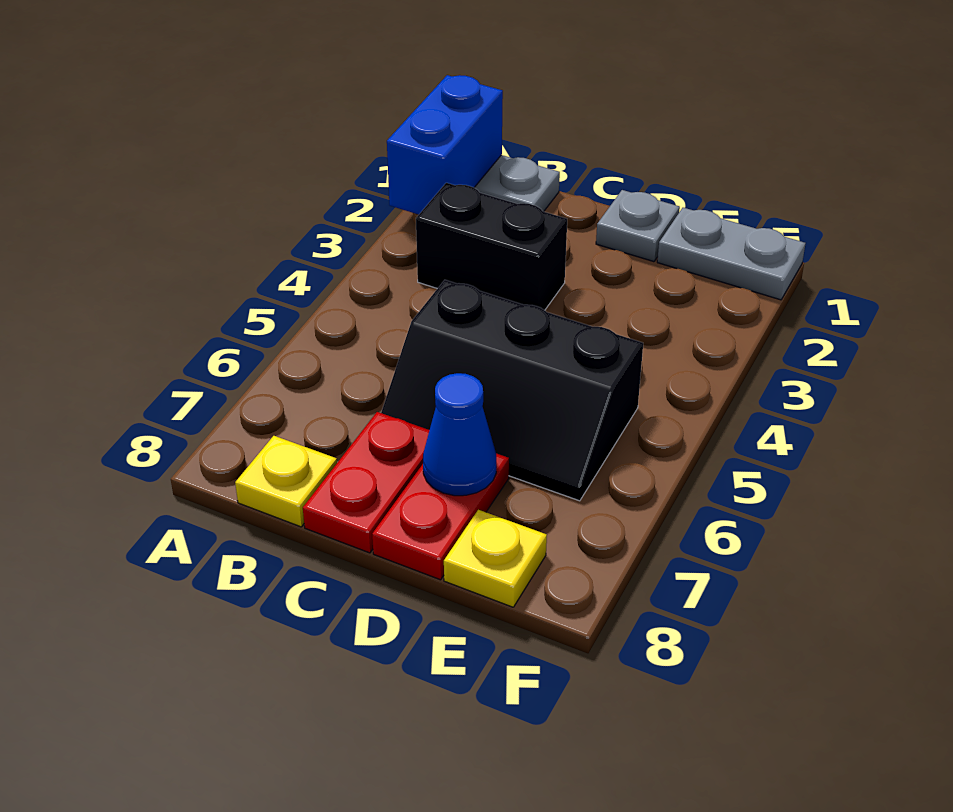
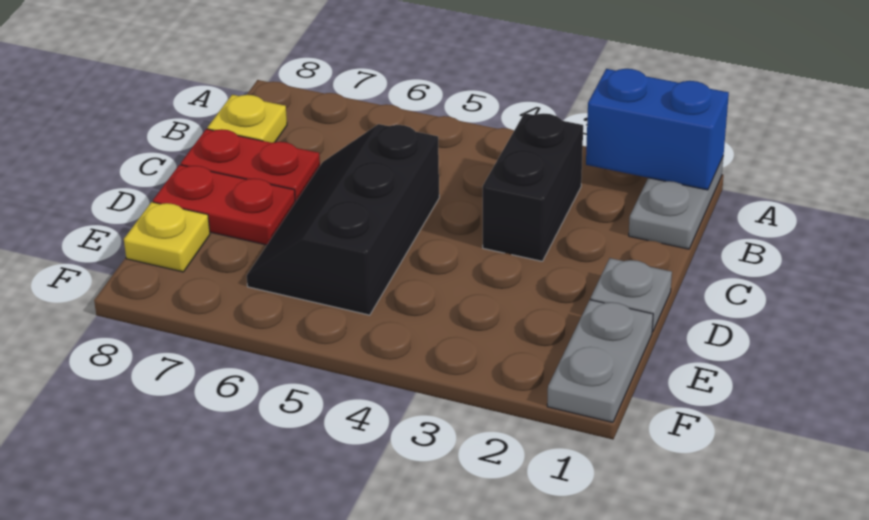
blue cone D7 level 2 -> none

